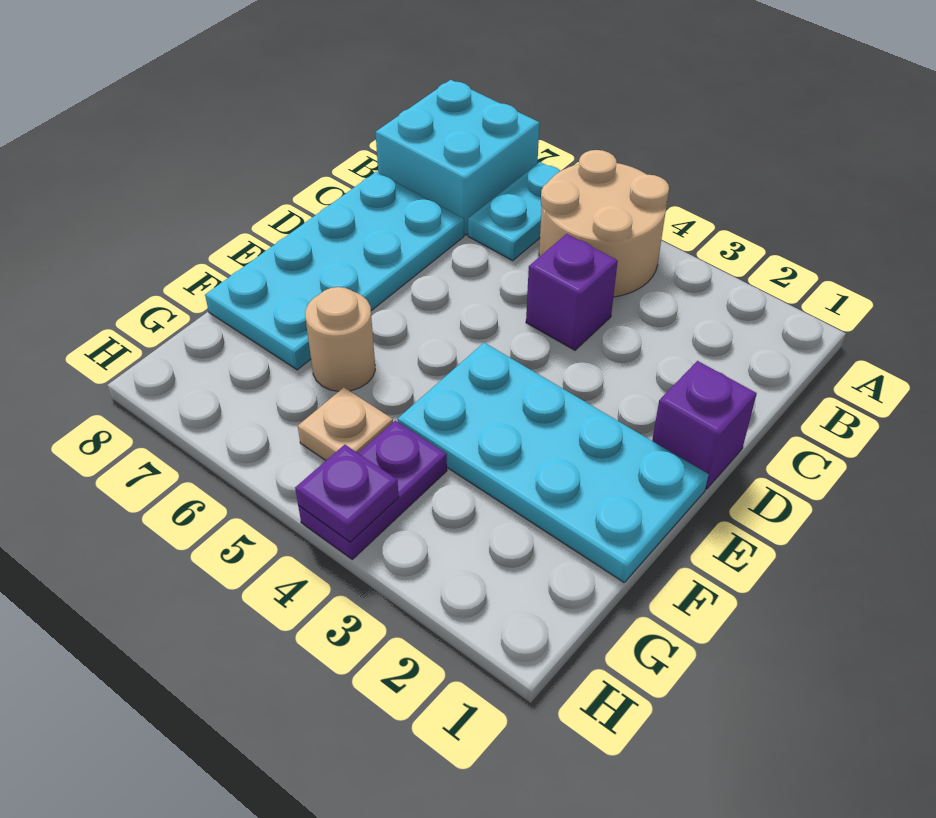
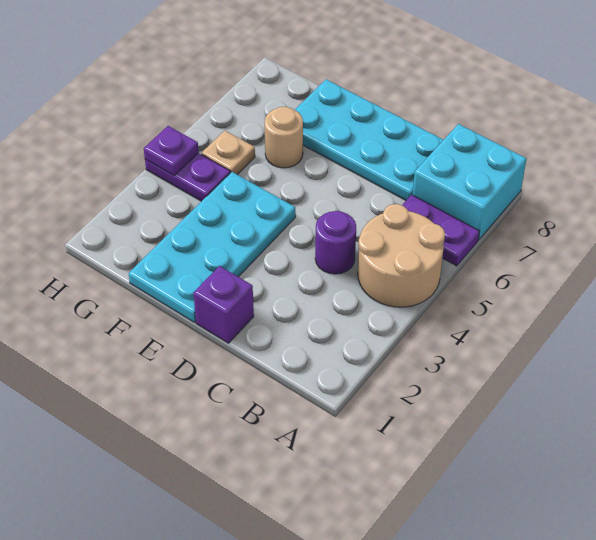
cyan plate A6:B6 level 1 -> purple plate A6:B6 level 1
purple brick C4 level 1 -> purple round brick C4 level 1

